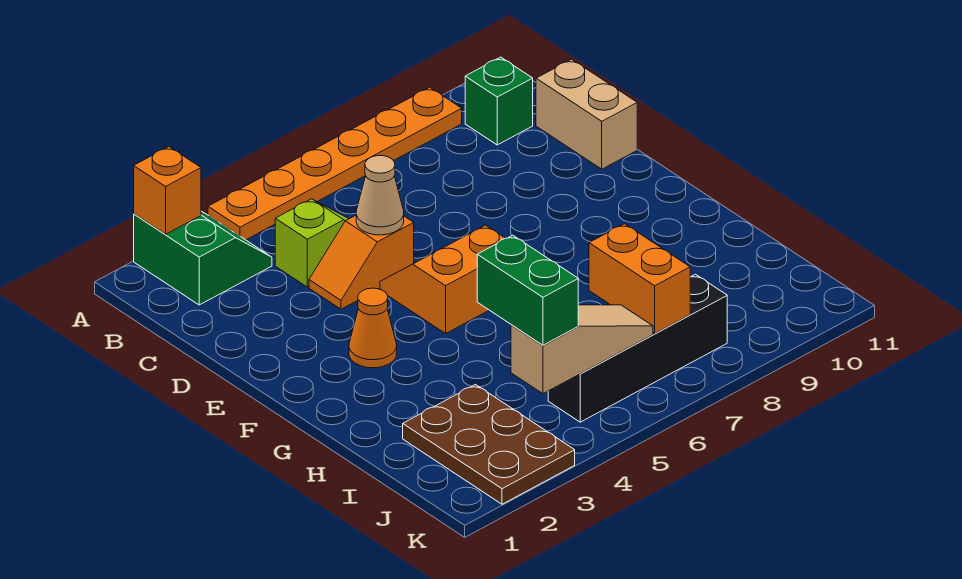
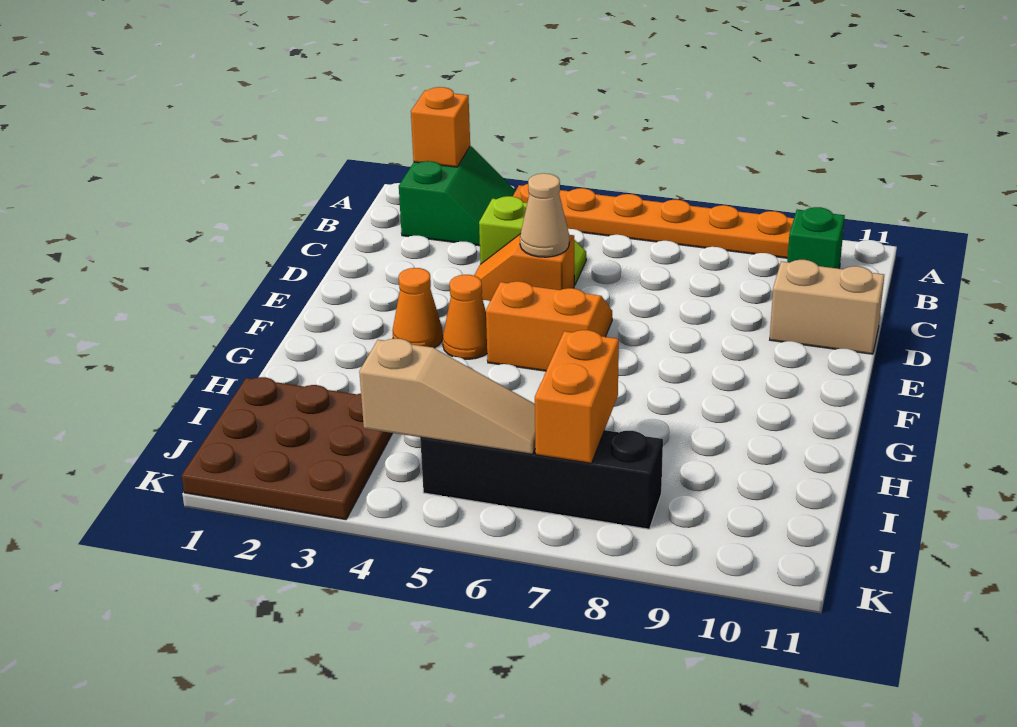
tan brick C11:D11 level 1 -> tan brick D10:D11 level 1
none -> orange cone F4 level 1
brown plate I2:K3 level 1 -> brown plate I1:K3 level 1
green brick I4:J4 level 3 -> none

